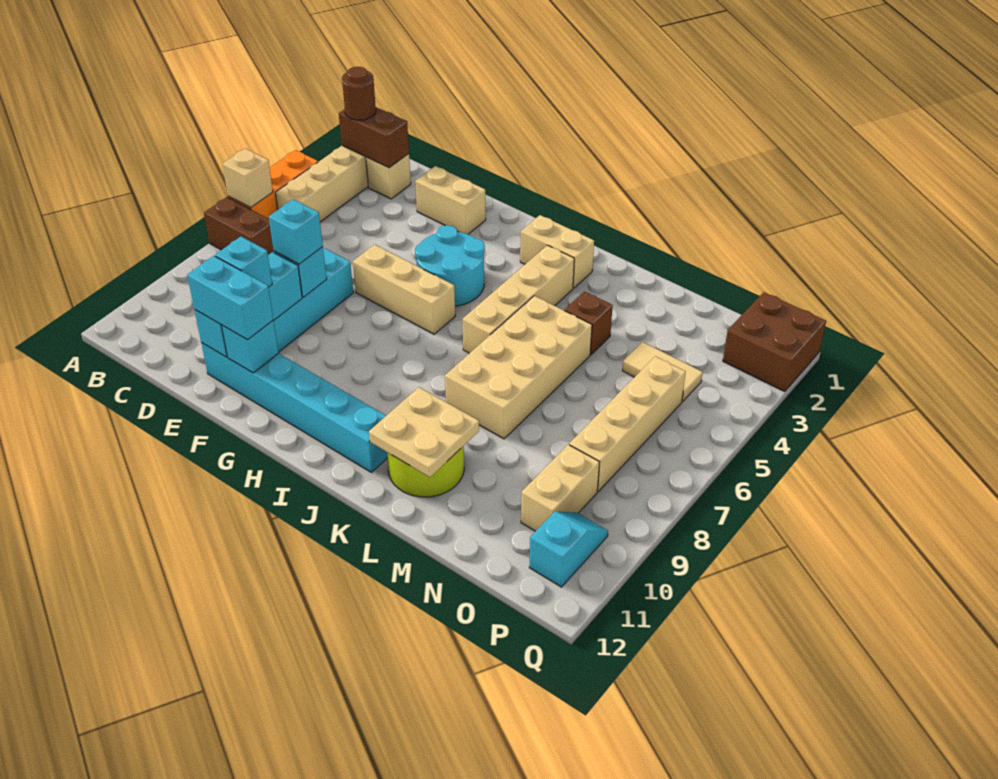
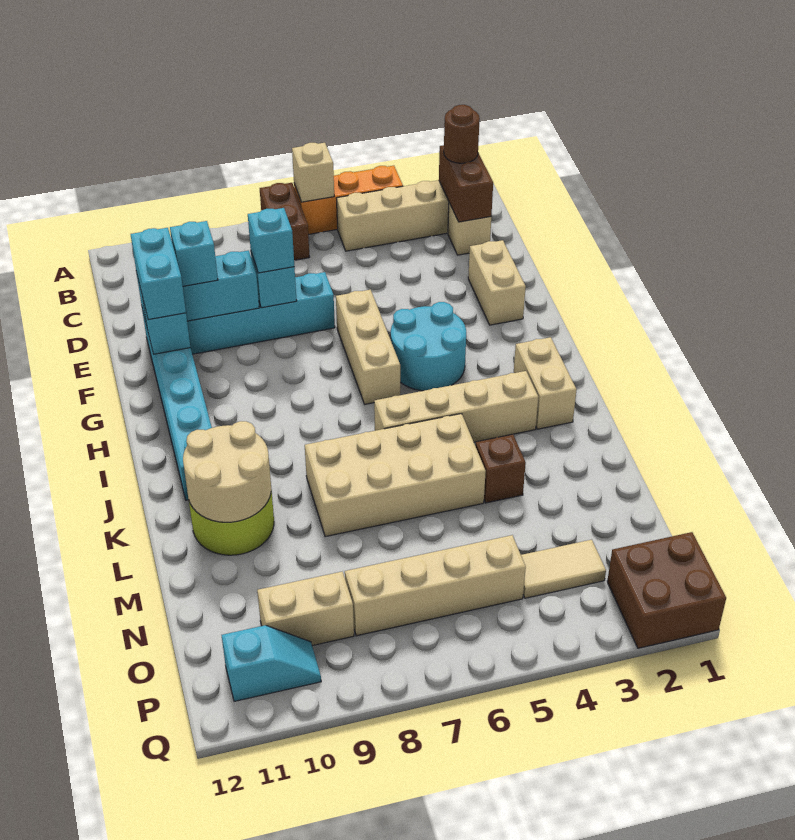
tan plate K10:L11 level 2 -> tan round brick K10:L11 level 2
tan tile N4:O4 level 1 -> tan tile O3:O4 level 1

